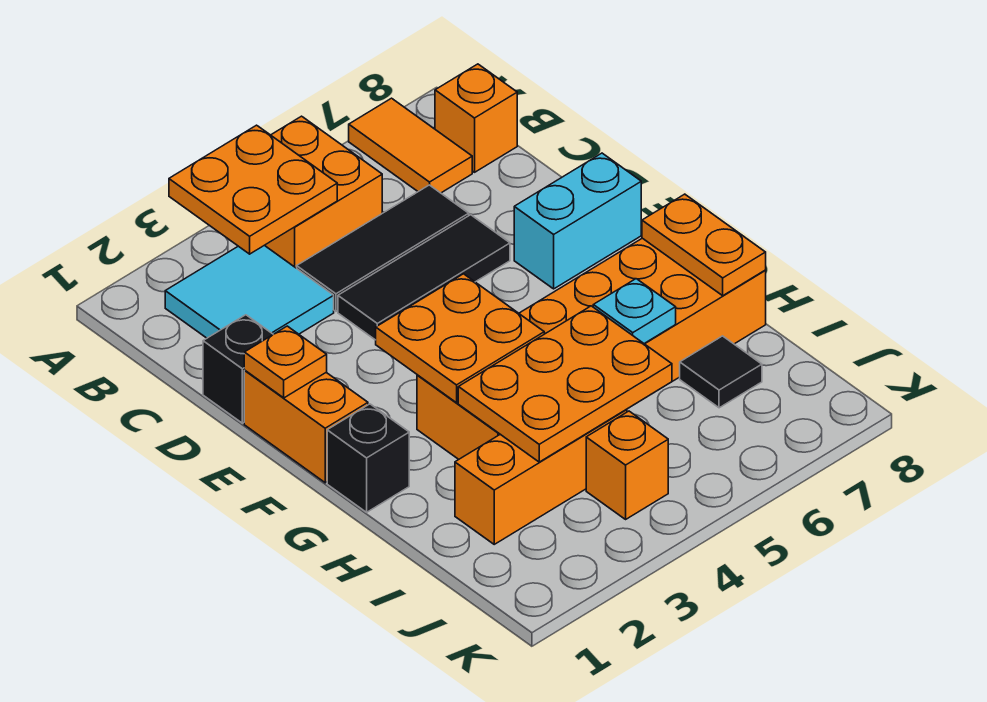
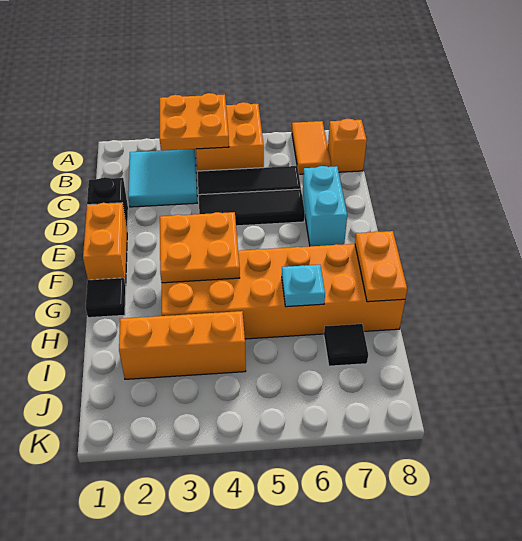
orange plate E1 level 2 -> none
cyan brick E7:E8 level 1 -> cyan brick D7:E7 level 1
black brick G1 level 1 -> black tile G1 level 1
orange plate H3:I5 level 2 -> none
orange brick J4 level 1 -> none

